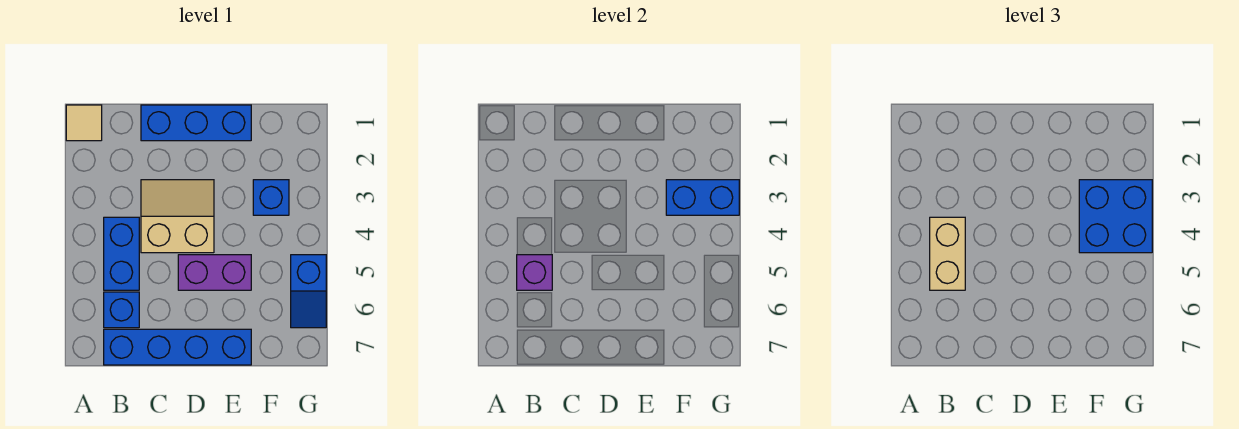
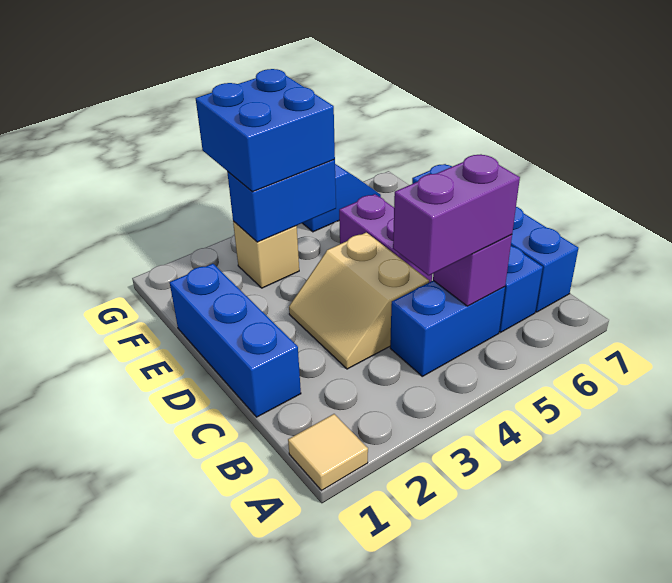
tan brick B4:B5 level 3 -> purple brick B4:B5 level 3
blue brick F3 level 1 -> tan brick F3 level 1
blue brick F3:G3 level 2 -> blue brick F3:F4 level 2

